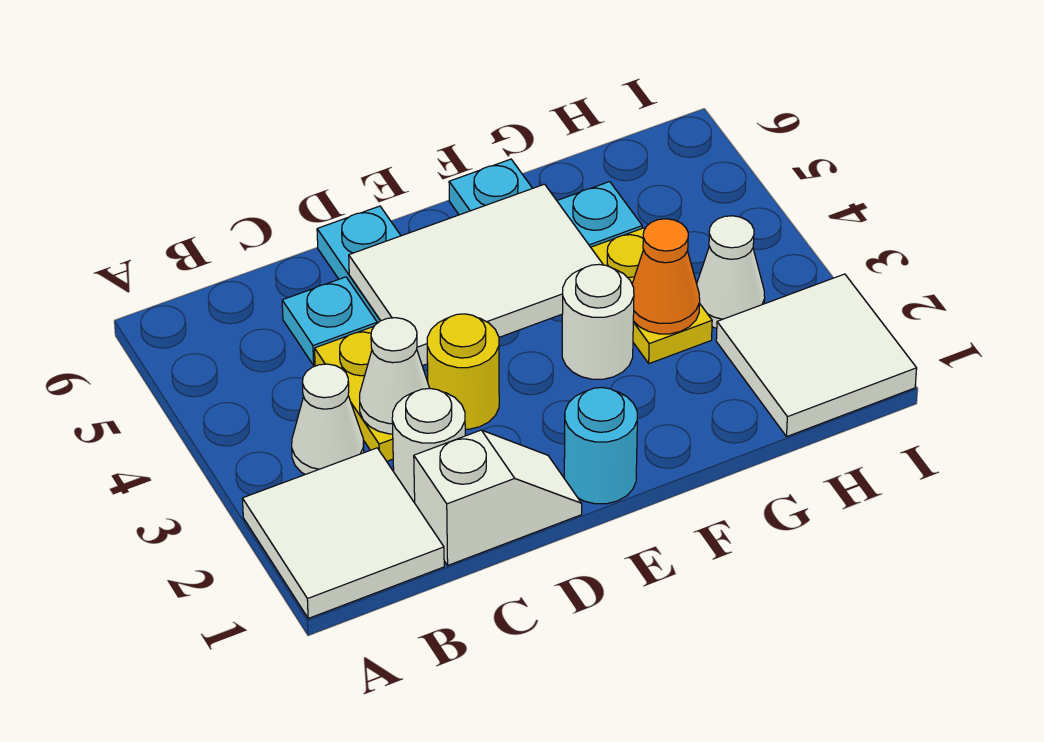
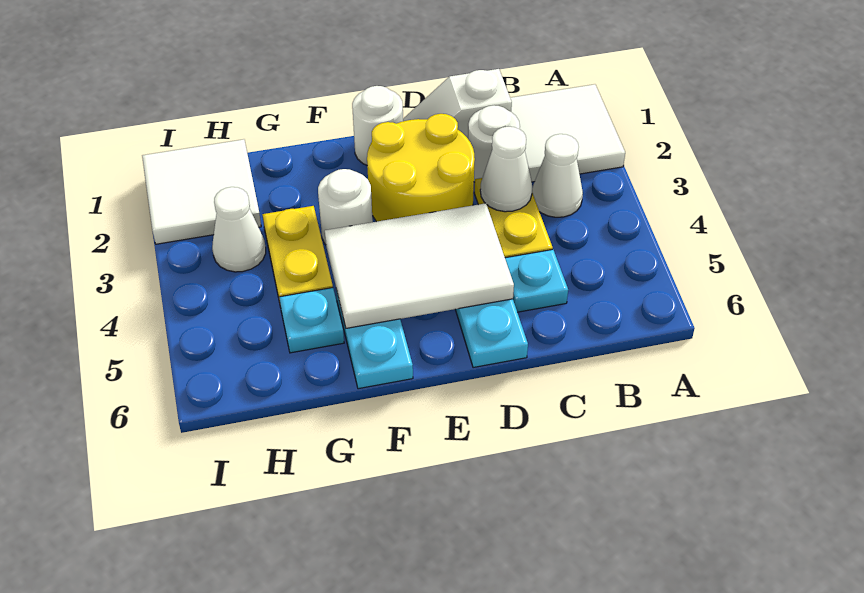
yellow round brick D3 level 1 -> yellow round brick D2:E3 level 1
cyan round brick E1 level 1 -> white round brick E1 level 1
orange cone G3 level 2 -> none

